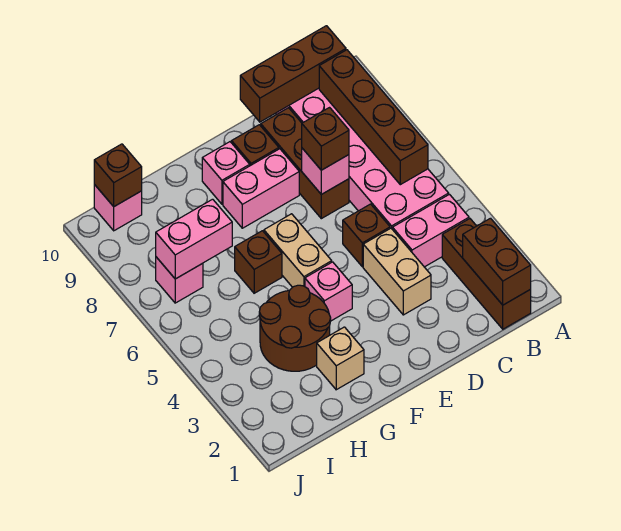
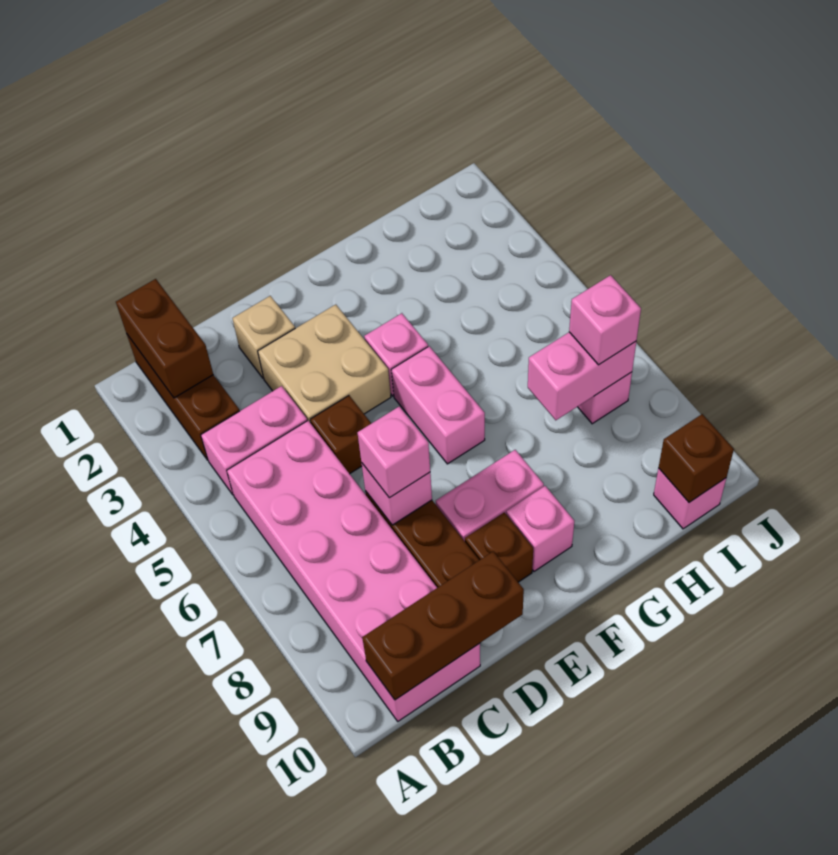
brown brick B6:B9 level 2 -> none
tan brick D3:D4 level 1 -> tan brick D3:E4 level 1
brown brick D7 level 3 -> pink brick D7 level 3
tan brick F5:F6 level 1 -> pink brick F5:F6 level 1
tan brick G2 level 1 -> tan brick D2 level 1
brown round brick G3:H4 level 1 -> none
brown brick G6 level 1 -> none
none -> pink brick I7 level 3

